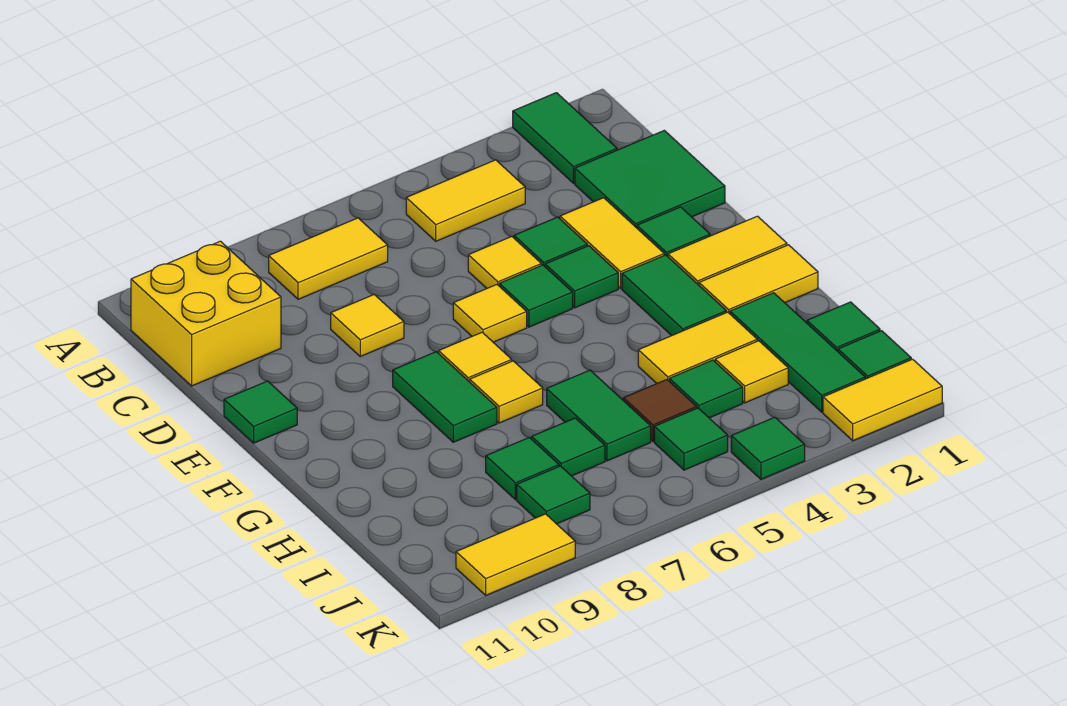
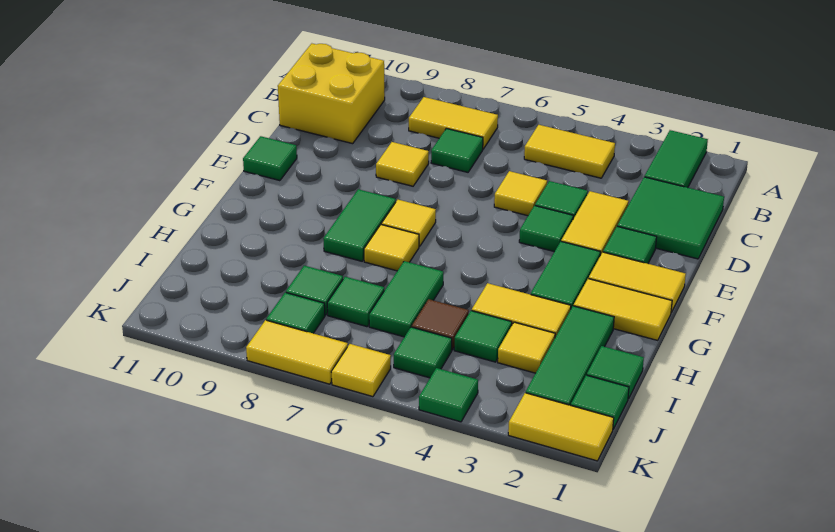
green tile E5 level 1 -> green tile C7 level 1
yellow tile E6 level 1 -> yellow tile K6 level 1
yellow tile K9:K10 level 1 -> yellow tile K7:K8 level 1

